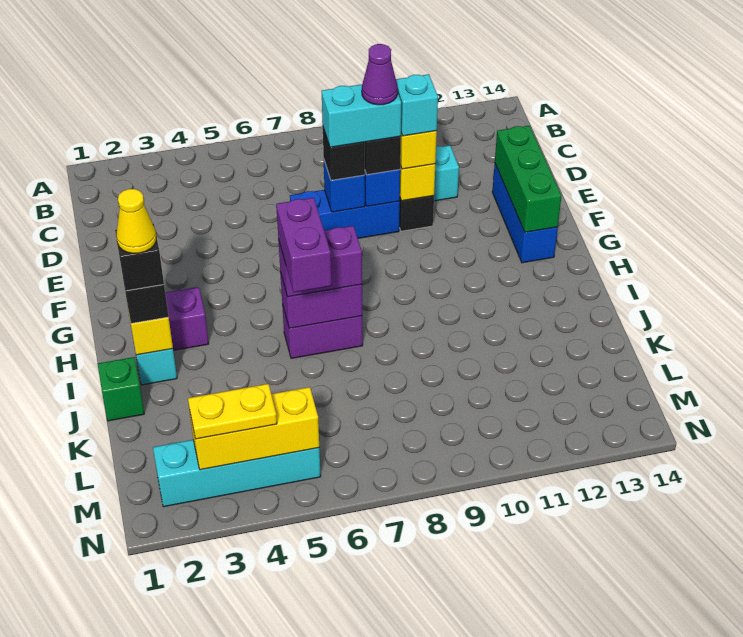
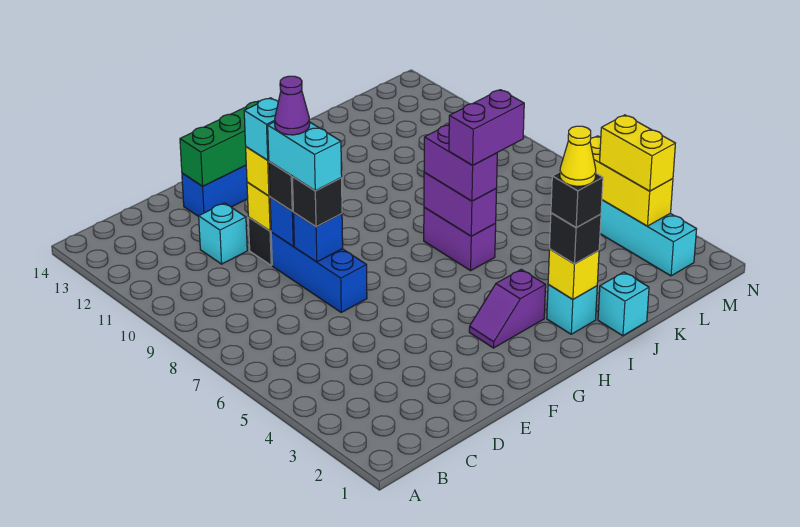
green brick J1 level 1 -> cyan brick J1 level 1
yellow plate M3:M4 level 3 -> yellow brick M3:M4 level 3

